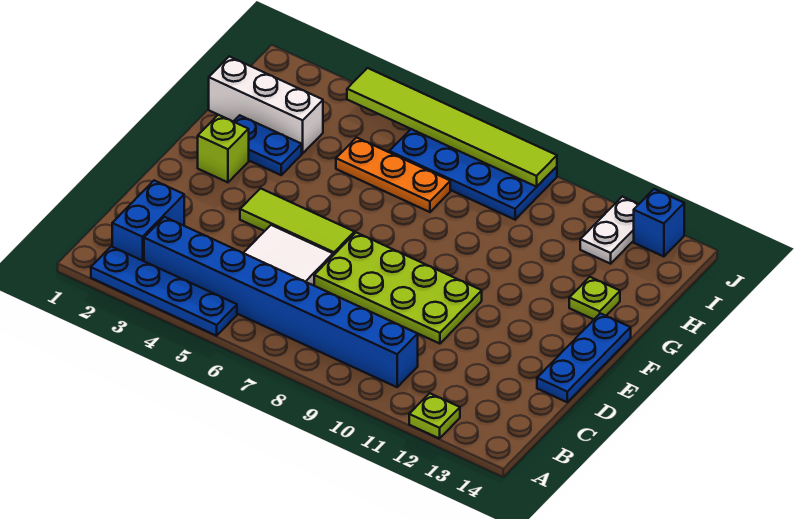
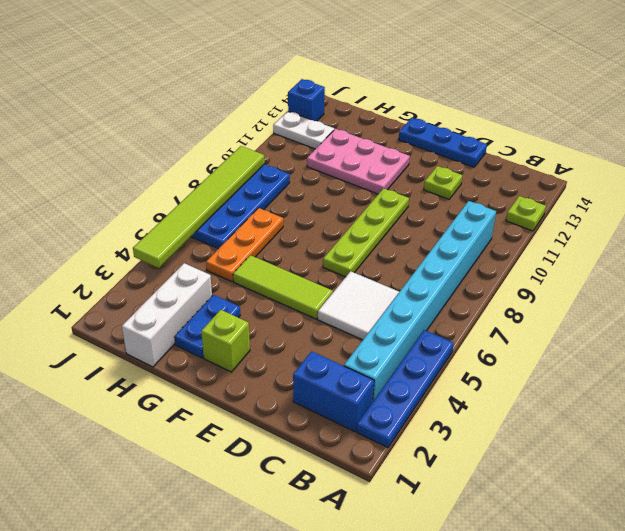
blue brick B3:B10 level 1 -> cyan brick B3:B10 level 1
lime plate D7:E10 level 1 -> lime plate E7:E10 level 1
lime tile E4:E6 level 1 -> lime tile E5:G5 level 1
none -> pink plate F11:H12 level 1
lime plate G13 level 1 -> lime plate D12 level 1

